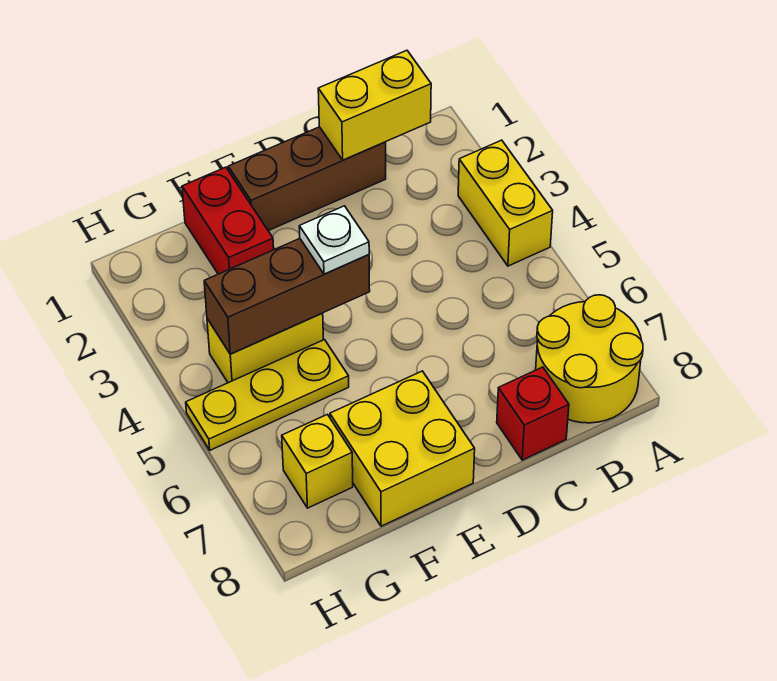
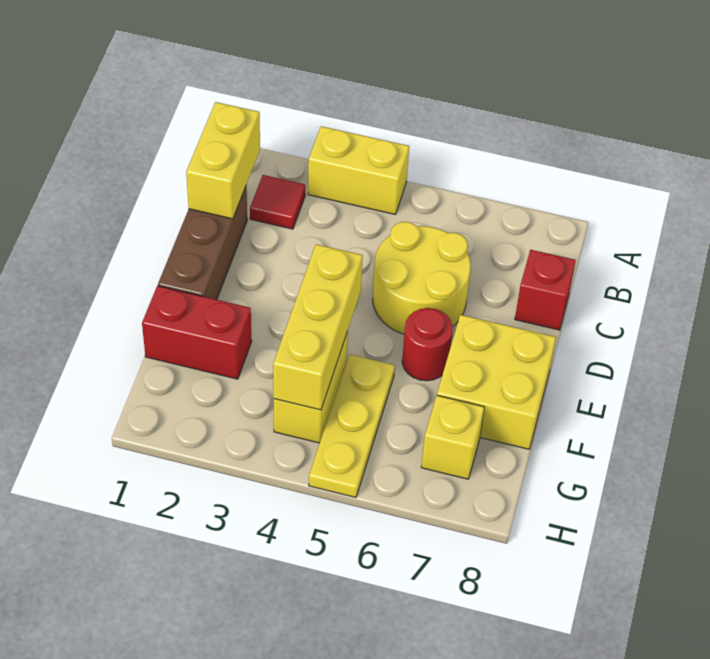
yellow round brick A7:B8 level 1 -> yellow round brick C5:D6 level 1
none -> red tile B2 level 1
brown brick E4:G4 level 2 -> yellow brick E4:G4 level 2
white plate E4 level 3 -> none
none -> red round brick E6 level 1

